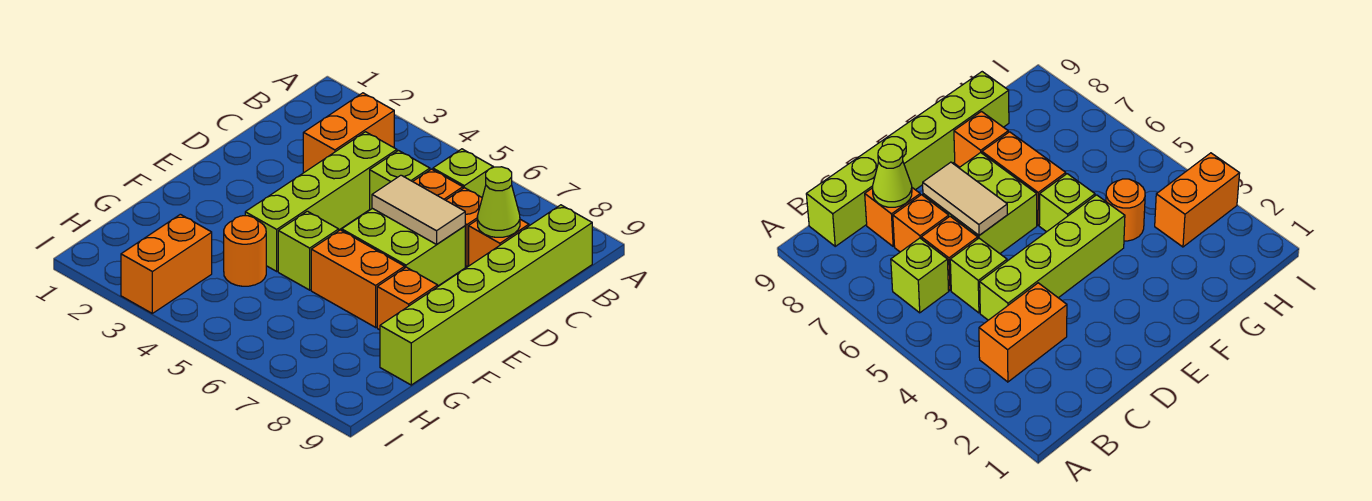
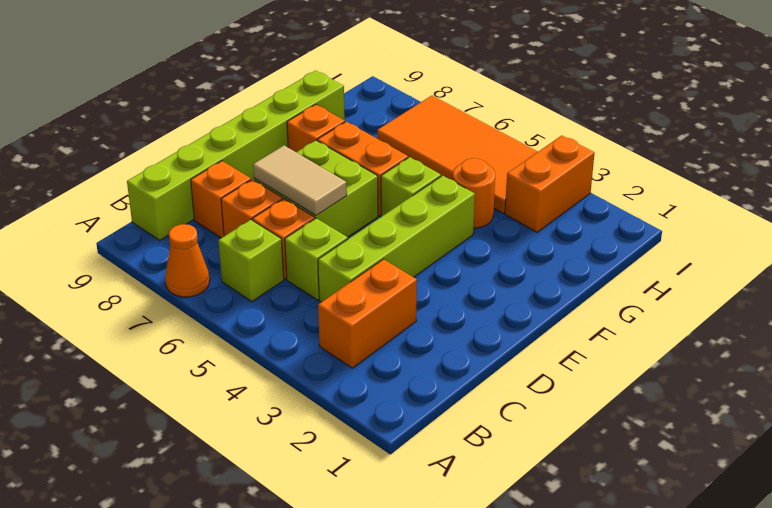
none -> orange cone A7 level 1
lime cone C8 level 2 -> none
none -> orange tile H4:I7 level 1

